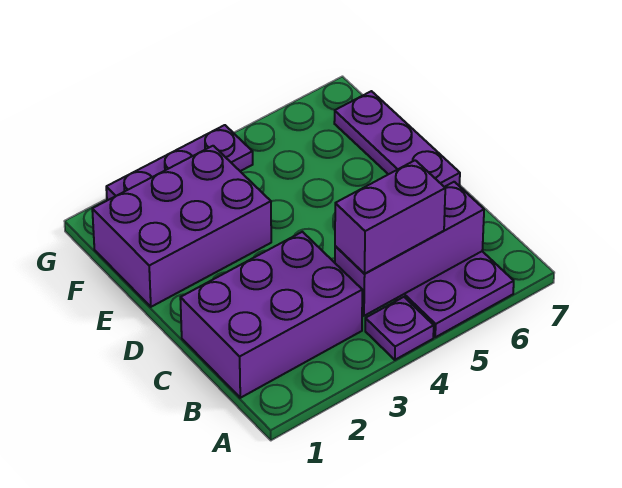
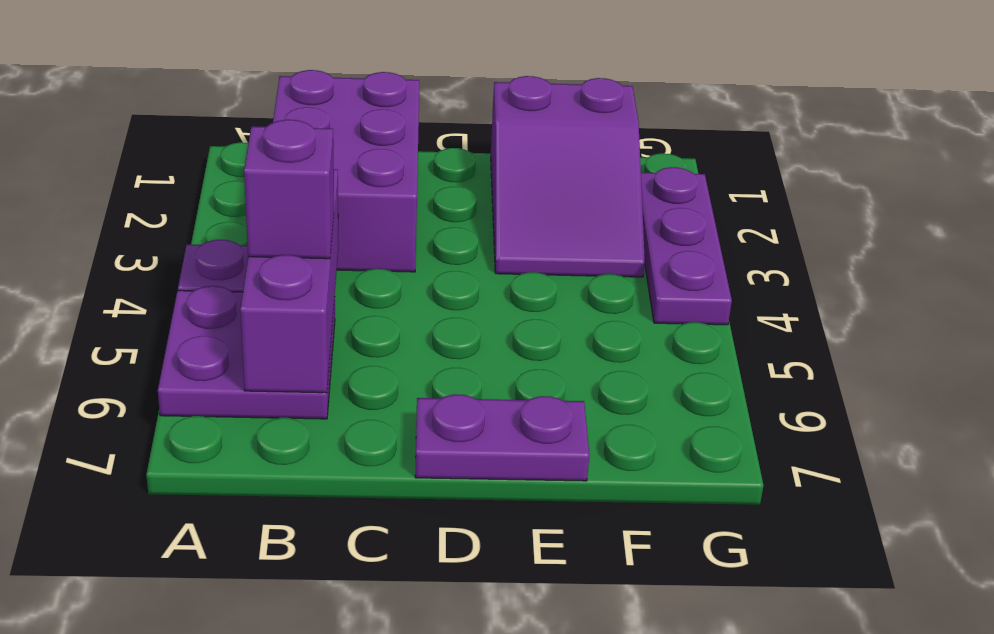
purple brick B4:B5 level 3 -> purple brick B5 level 3
purple plate D7:F7 level 1 -> purple plate D7:E7 level 1
purple brick E1:F3 level 1 -> purple slope E1:F3 level 1 top 1

